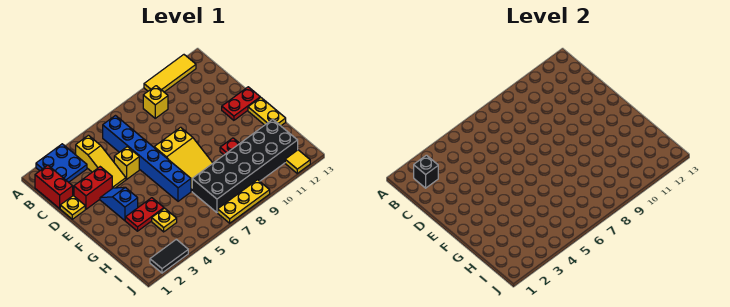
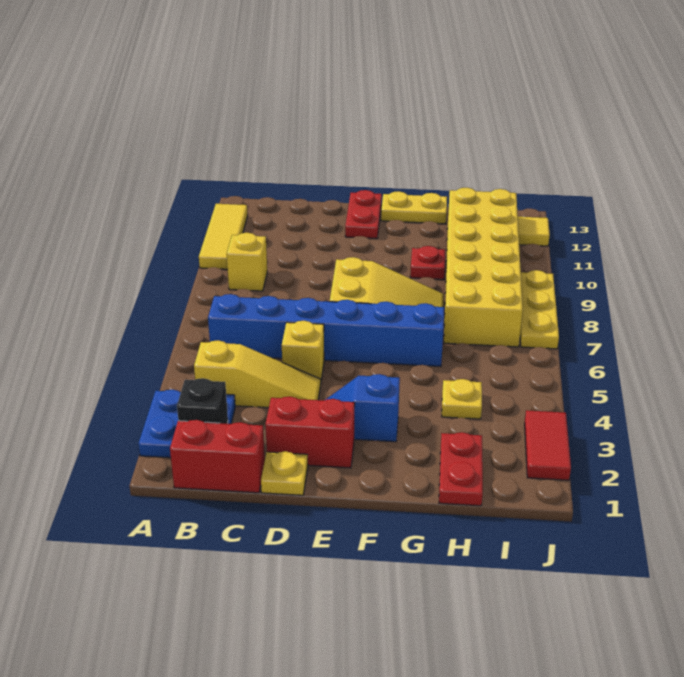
red brick D2:D3 level 1 -> red brick D2:E2 level 1
red plate G3:G4 level 1 -> red plate H1:H2 level 1
black brick H7:I12 level 1 -> yellow brick H7:I12 level 1
black tile J2:J3 level 1 -> red tile J2:J3 level 1

